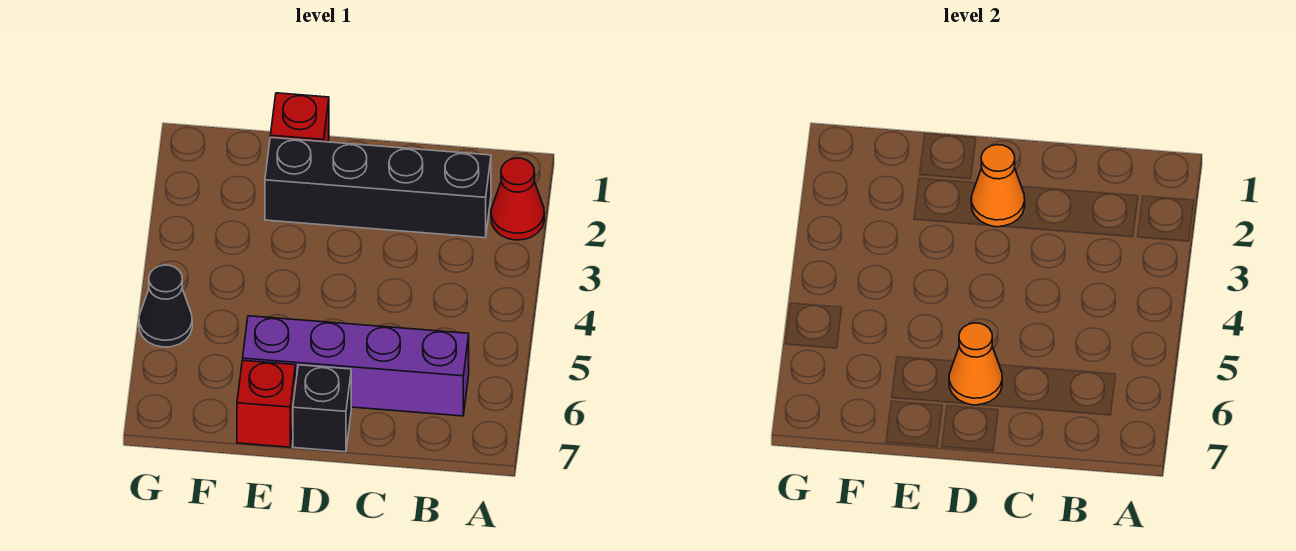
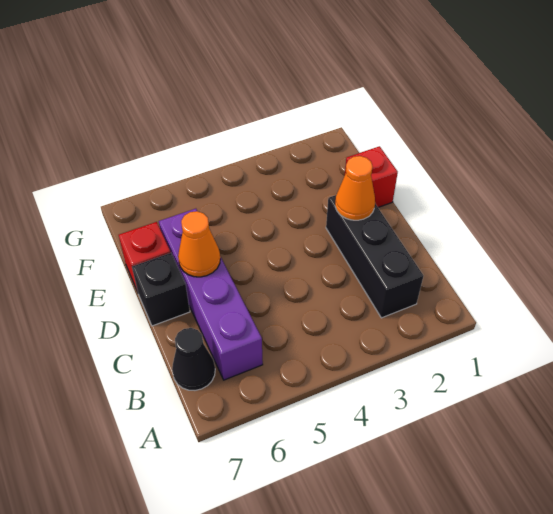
red cone A2 level 1 -> none
black brick B2:E2 level 1 -> black brick B2:D2 level 1
black cone G5 level 1 -> black cone B7 level 1

